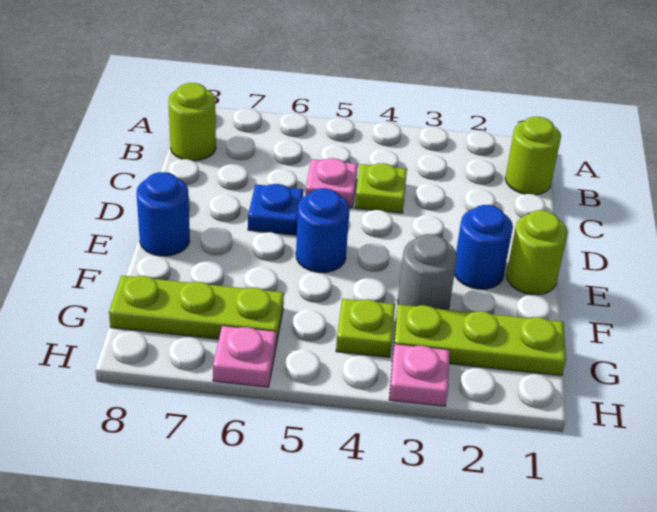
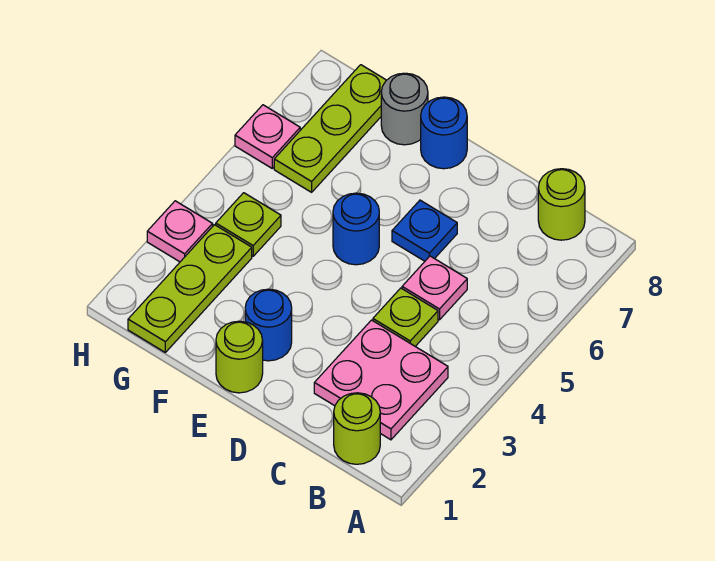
none -> pink plate B2:C3 level 1
grey round brick F3 level 1 -> grey round brick F8 level 1

